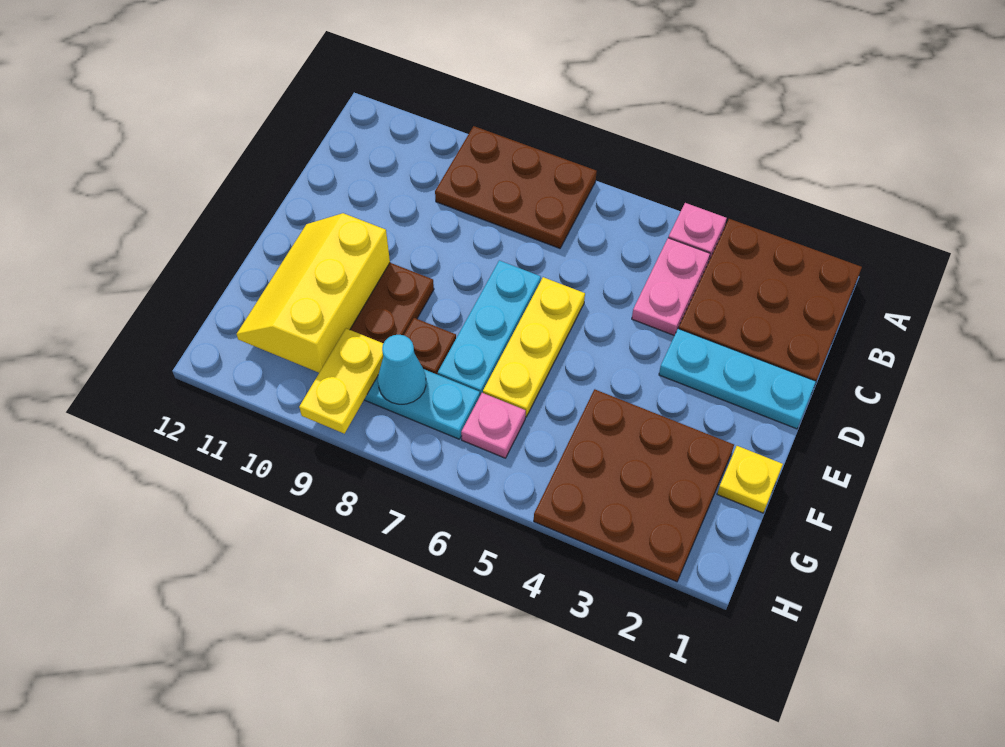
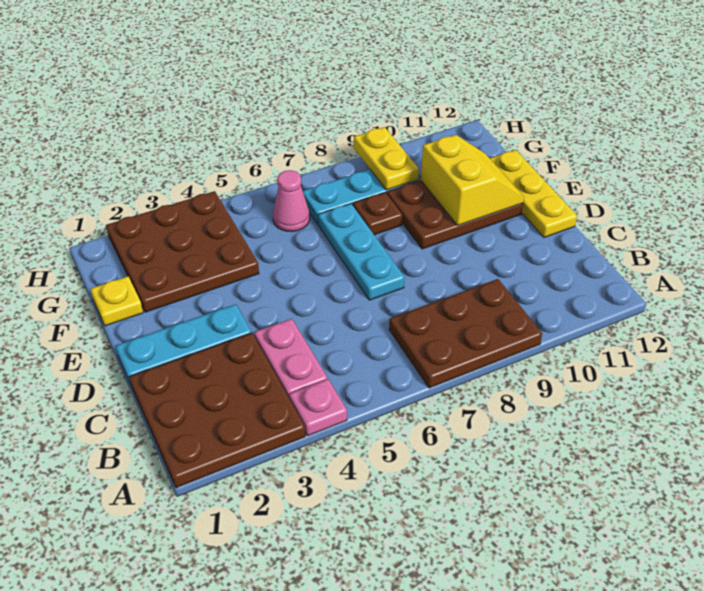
yellow plate D6:F6 level 1 -> yellow plate D12:F12 level 1
yellow slope E10:G11 level 2 top 10 -> yellow slope E10:F11 level 2 top 10
pink plate G6 level 1 -> pink cone G6 level 1
cyan cone G8 level 2 -> none

